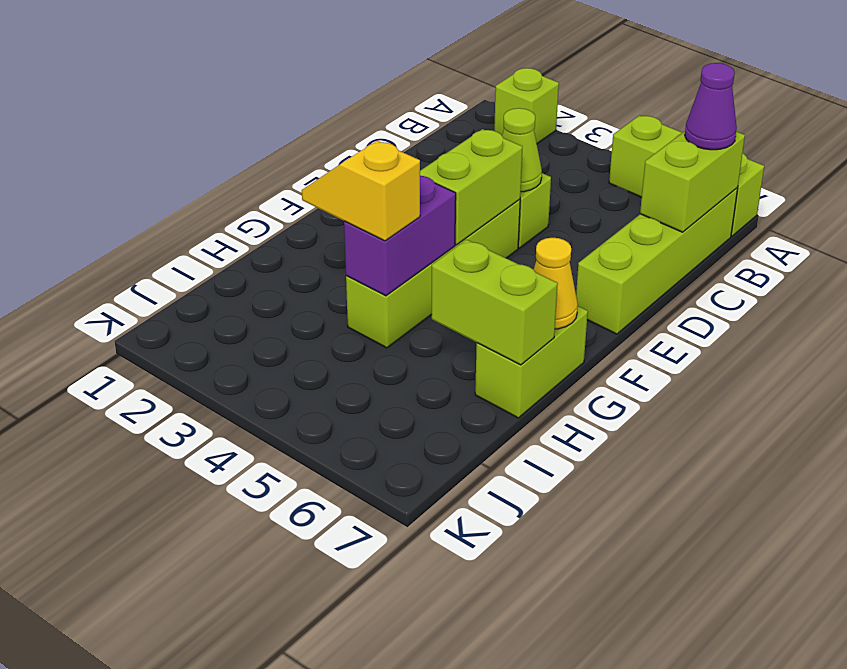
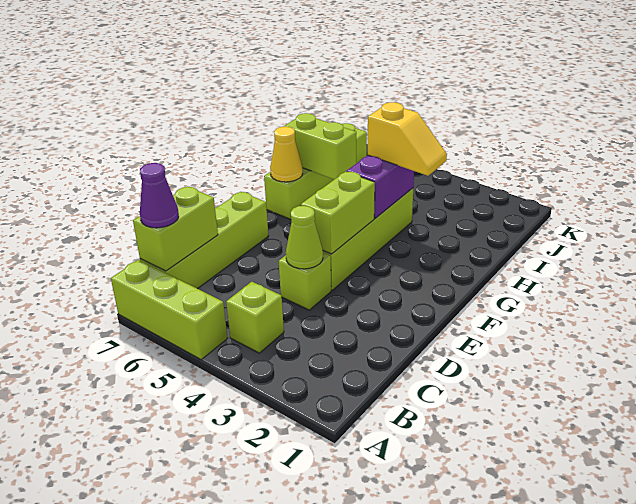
lime brick A2 level 1 -> lime brick B4 level 1
lime brick G7:H7 level 1 -> lime brick G7:J7 level 1

